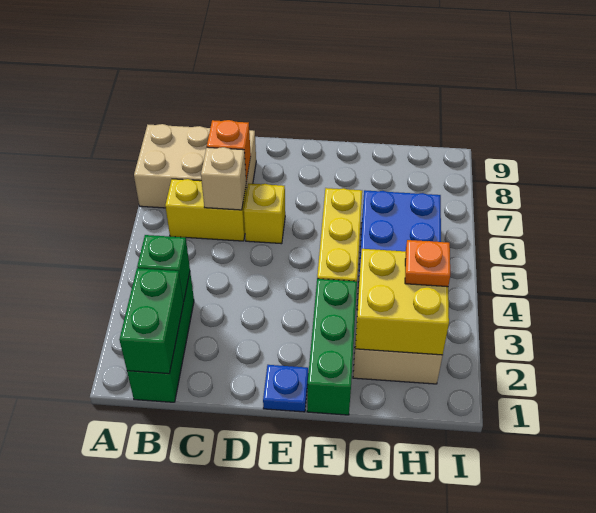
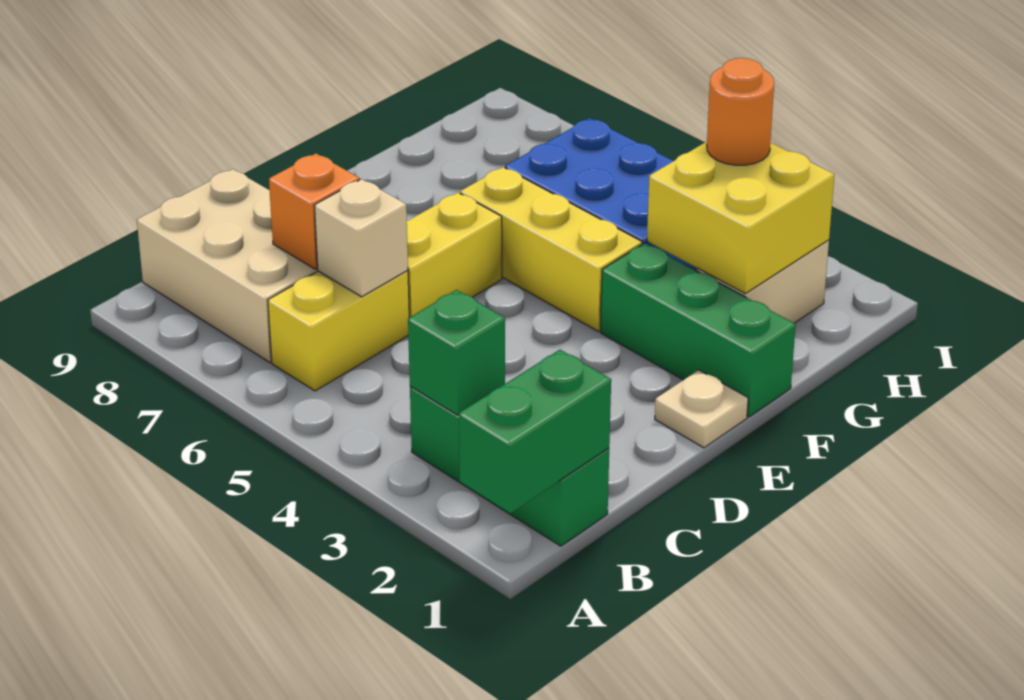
tan brick A7:C8 level 1 -> tan brick B7:C9 level 1
green brick B1:B2 level 2 -> green brick A1:B1 level 2
yellow brick D6 level 1 -> yellow brick D6:E6 level 1
blue plate E1 level 1 -> tan plate E1 level 1
orange plate H3 level 3 -> orange round brick H3 level 3

